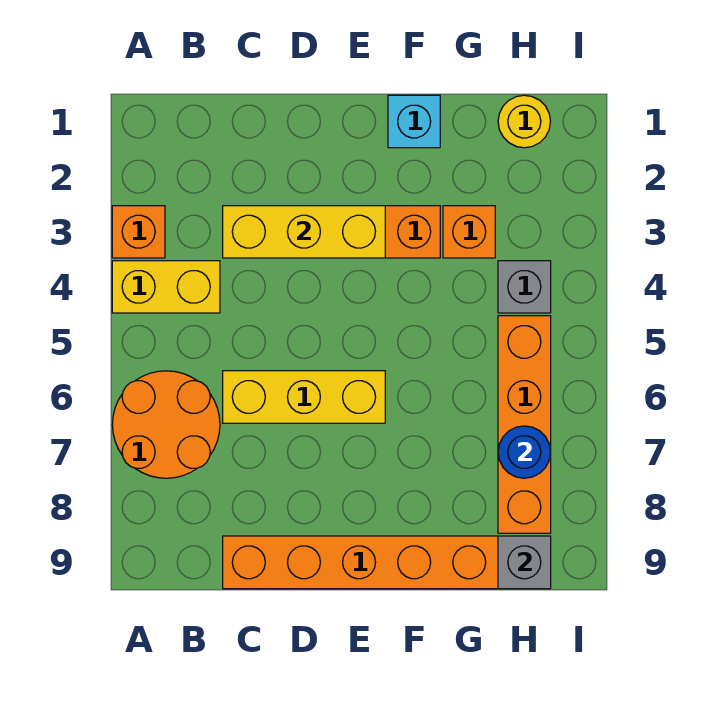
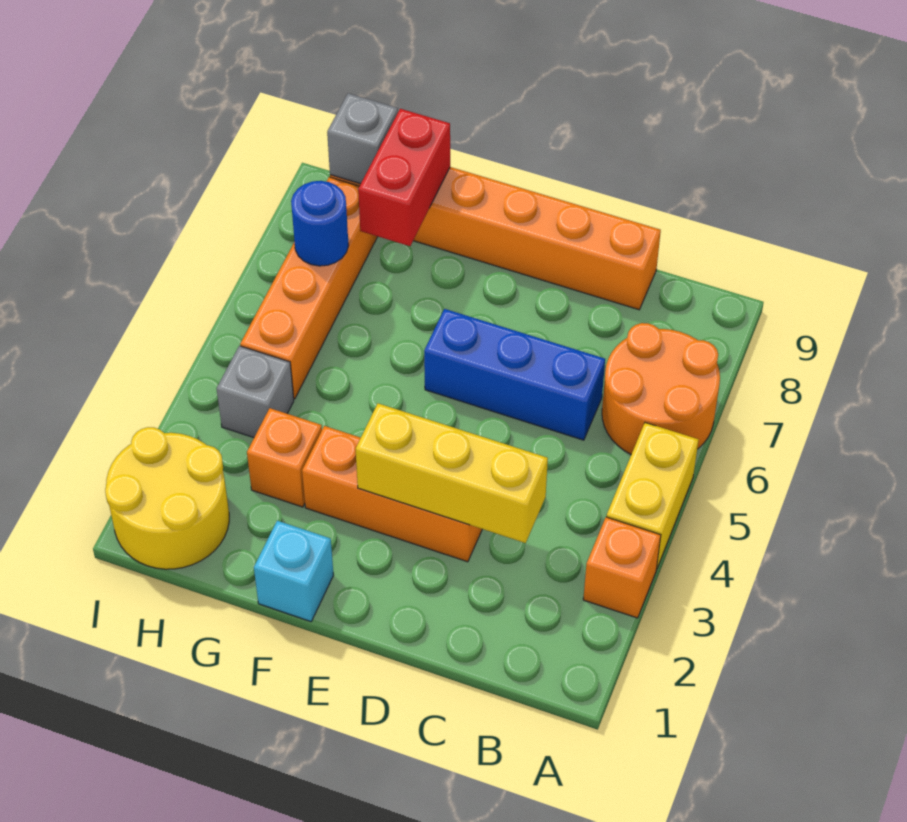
yellow brick A4:B4 level 1 -> yellow brick A4:A5 level 1
yellow brick C6:E6 level 1 -> blue brick C6:E6 level 1
none -> red brick G8:G9 level 2
yellow round brick H1 level 1 -> yellow round brick H1:I2 level 1

